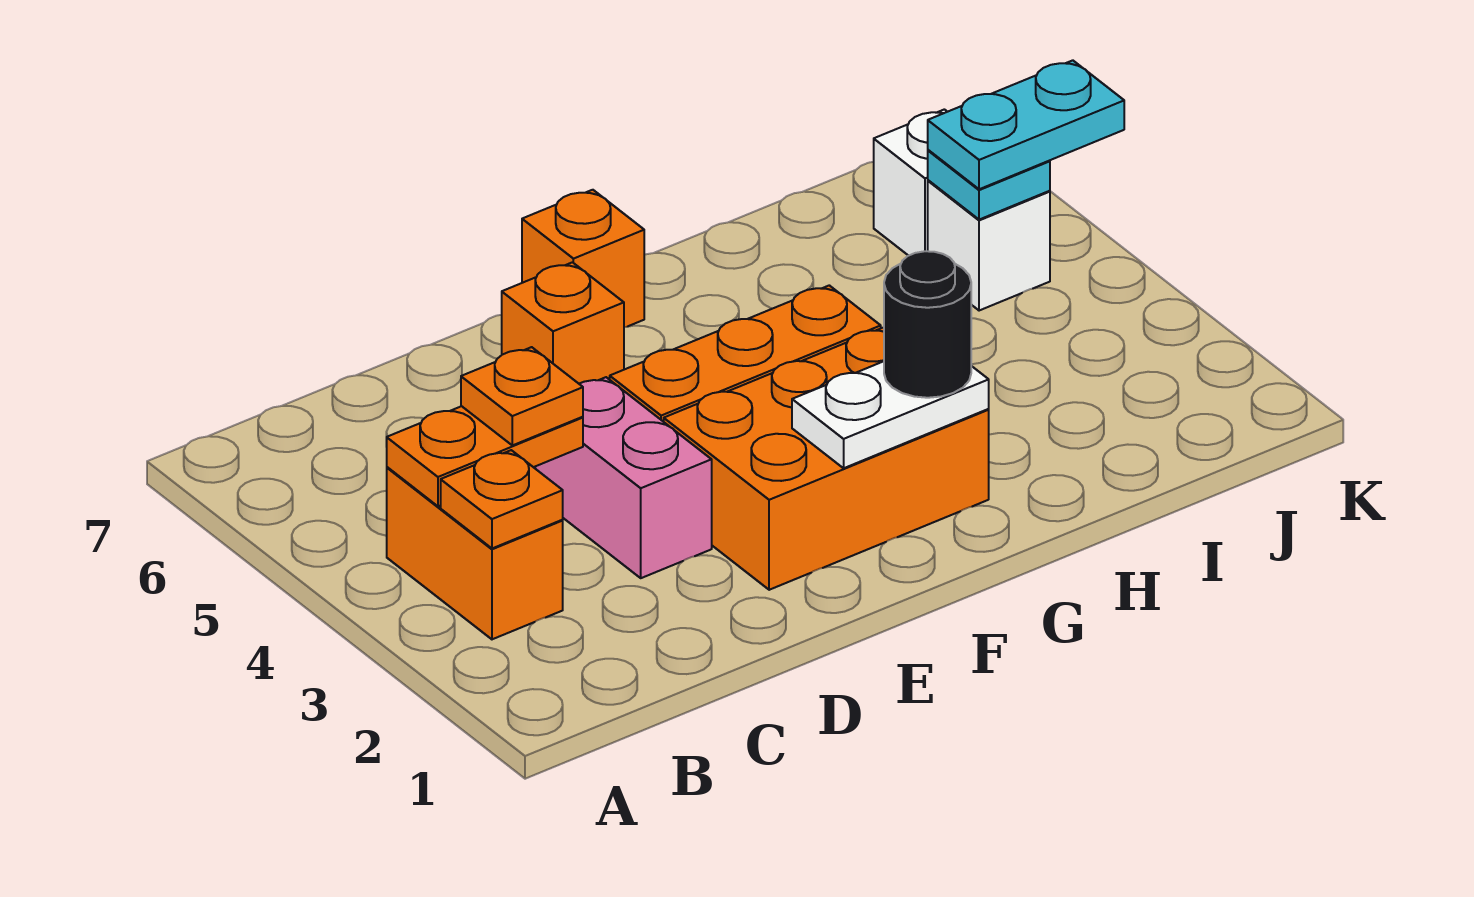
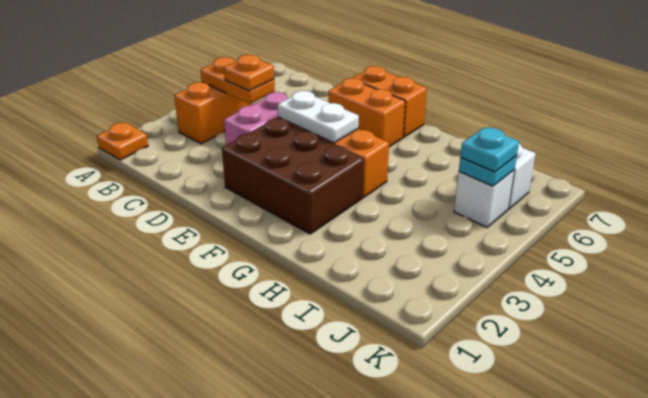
orange plate B3 level 2 -> orange plate A1 level 1
orange brick E2:G3 level 1 -> brown brick E2:G3 level 1
orange brick E6 level 1 -> orange brick E6:F6 level 1
white plate F2:G2 level 2 -> white plate E4:F4 level 2
orange brick F7 level 1 -> orange brick E7:F7 level 1
black round brick G2 level 3 -> none
cyan plate J5:K5 level 3 -> cyan plate J5 level 3

